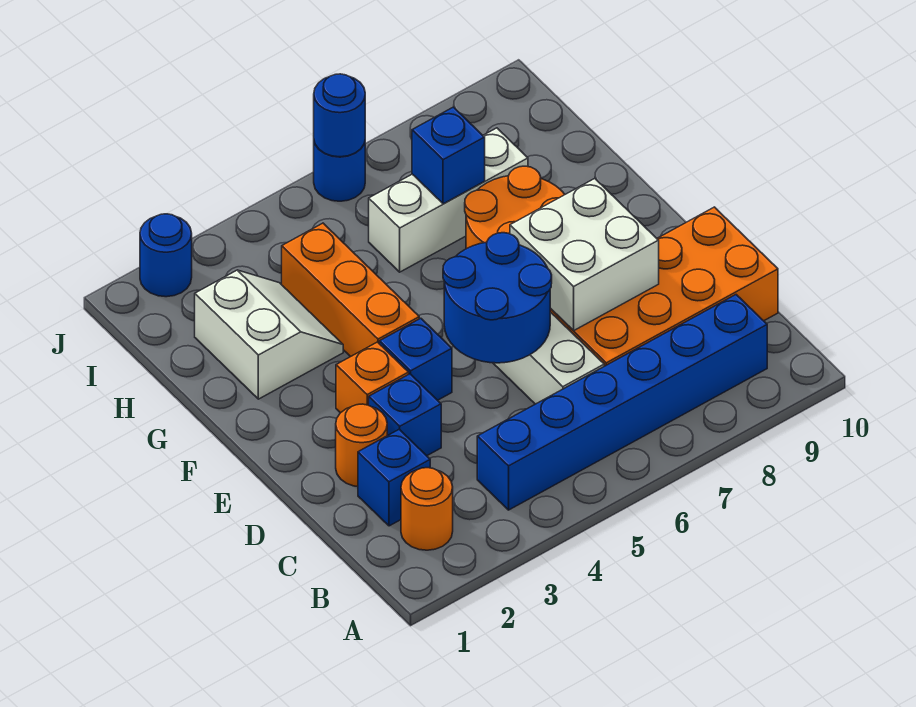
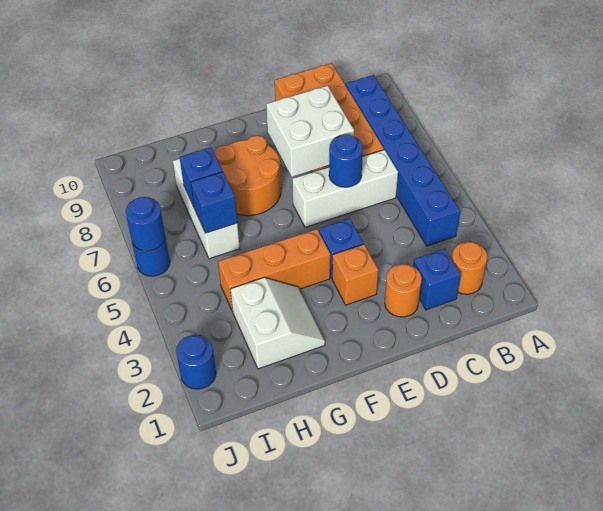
blue brick D3 level 1 -> blue brick H6 level 2
blue round brick D5:E6 level 2 -> blue round brick D6 level 2
white slope G2:H3 level 1 top 2 -> white slope G2:H3 level 1 top H

